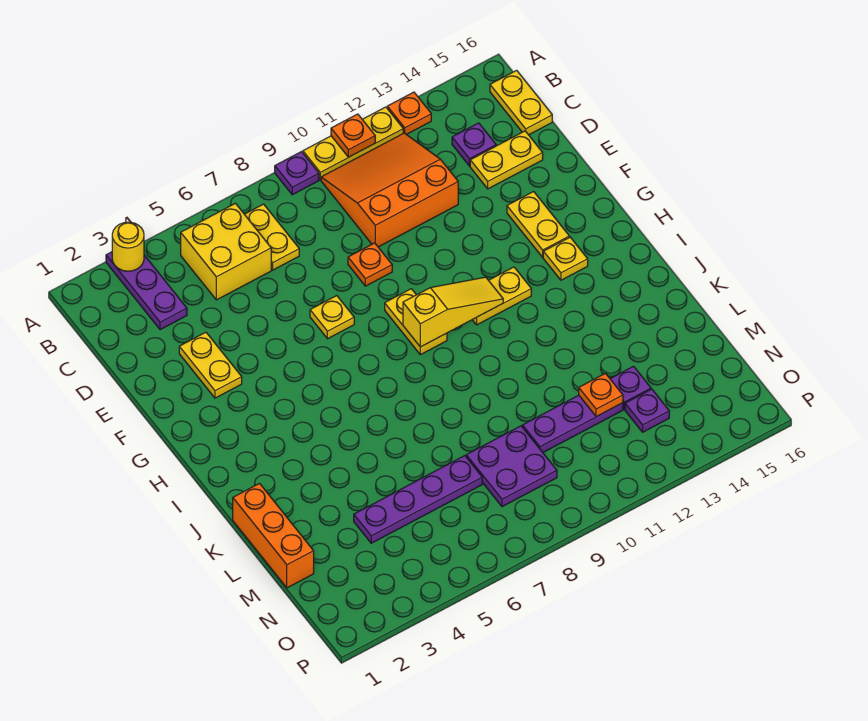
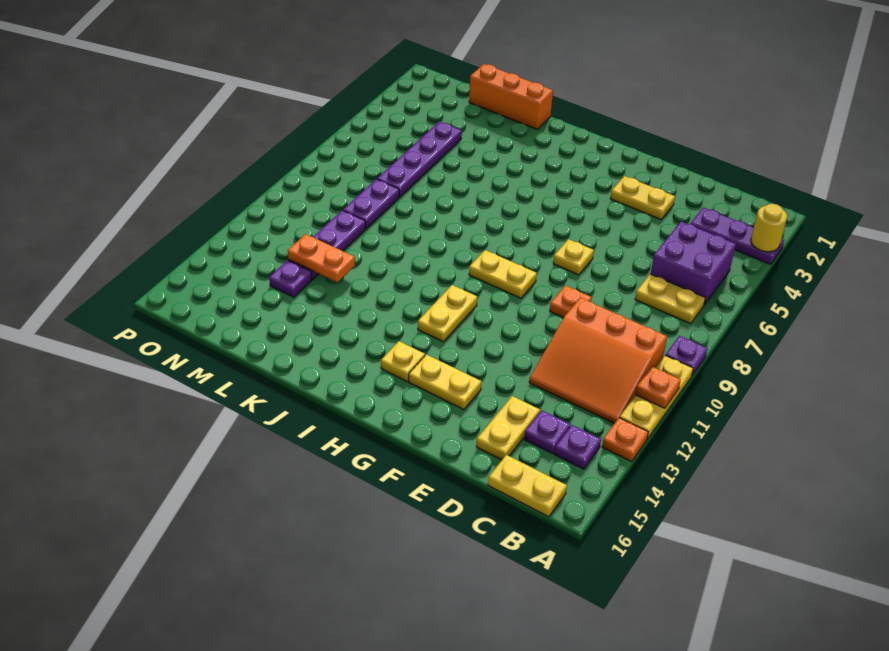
yellow brick B5:C6 level 1 -> purple brick B5:C6 level 1
orange slope B10:D12 level 1 top D -> orange slope B10:D12 level 1 top 10
yellow slope H9:H11 level 2 top 9 -> none
purple plate M8:N9 level 1 -> purple plate M8:M9 level 1
orange plate M12 level 2 -> orange plate L12:M12 level 2
purple plate N13 level 1 -> purple plate B14 level 1

